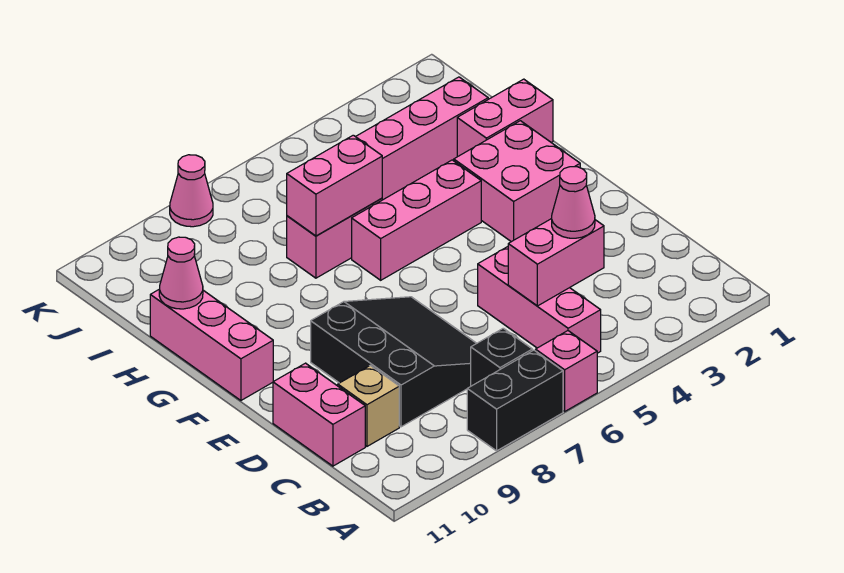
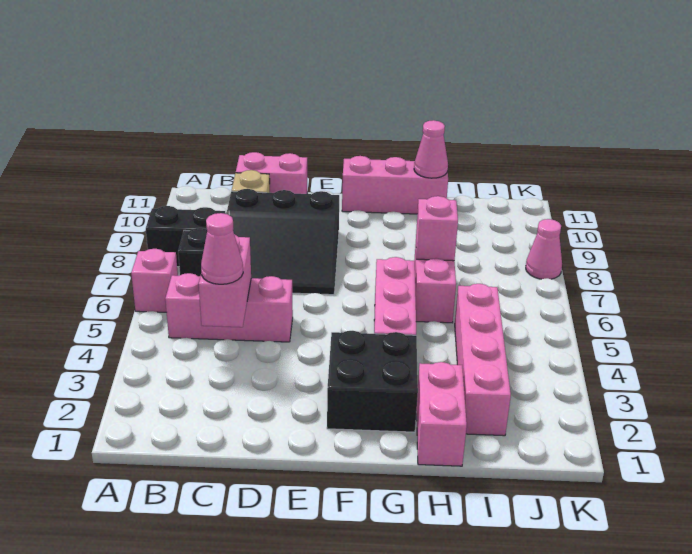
black brick A7:A8 level 1 -> black brick A8:B8 level 1
pink brick F2:G3 level 1 -> black brick F2:G3 level 1
pink brick H6:H7 level 2 -> pink brick H7 level 2

